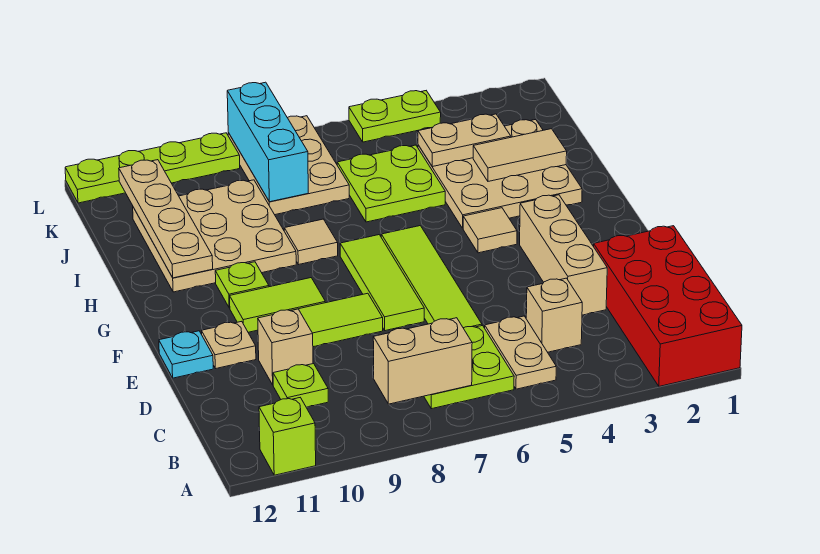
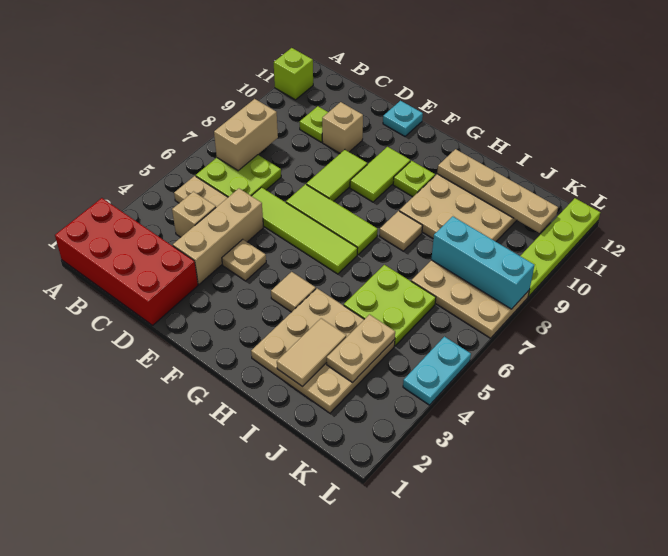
tan brick D3:F3 level 1 -> tan brick D3:D5 level 1
tan plate E11 level 1 -> tan plate E4 level 1
lime plate L4:L5 level 1 -> cyan plate L4:L5 level 1

